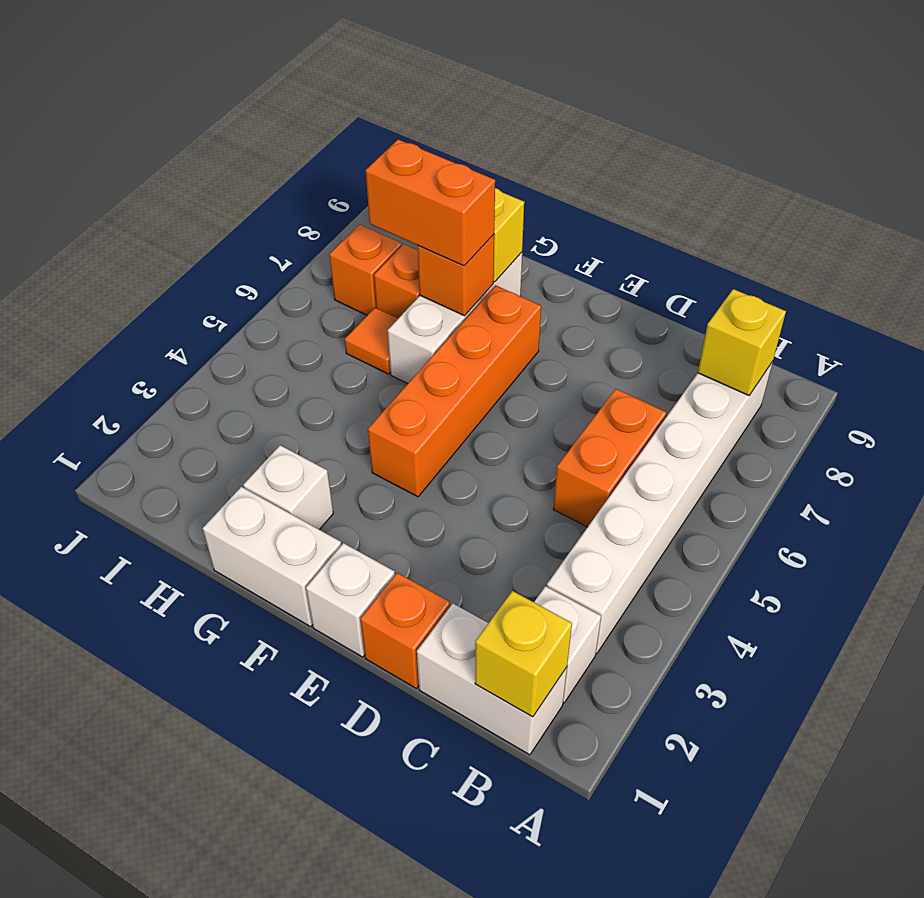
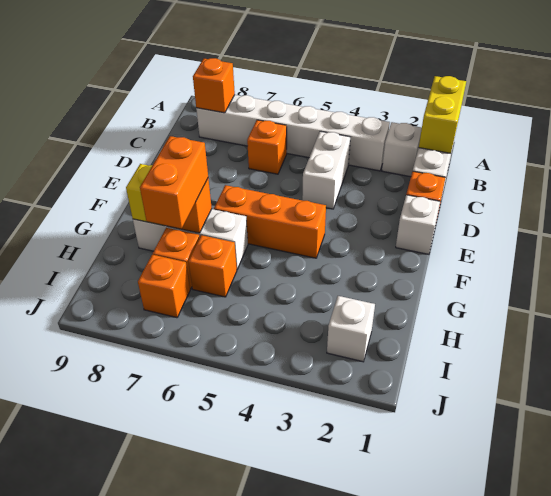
yellow brick B1 level 2 -> yellow brick A1:B1 level 2
yellow brick B8 level 2 -> orange brick B8 level 2
orange brick C5:C6 level 1 -> orange brick C6 level 1
white brick F1:G1 level 1 -> white brick C4:D4 level 1
orange brick F4:F7 level 1 -> orange brick F4:F6 level 1
white brick G2 level 1 -> white brick I2 level 1
orange tile H6 level 1 -> orange brick H6 level 1

